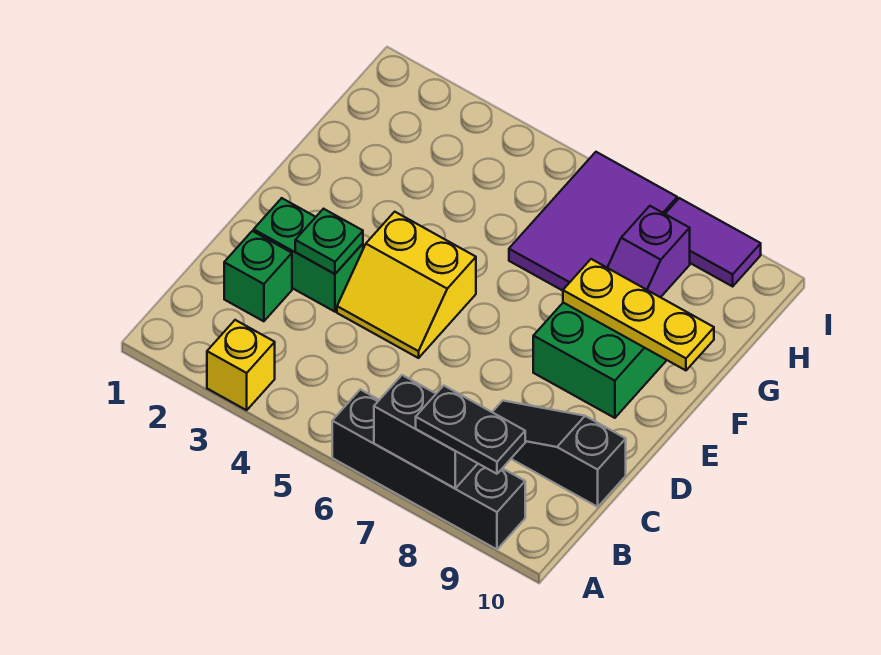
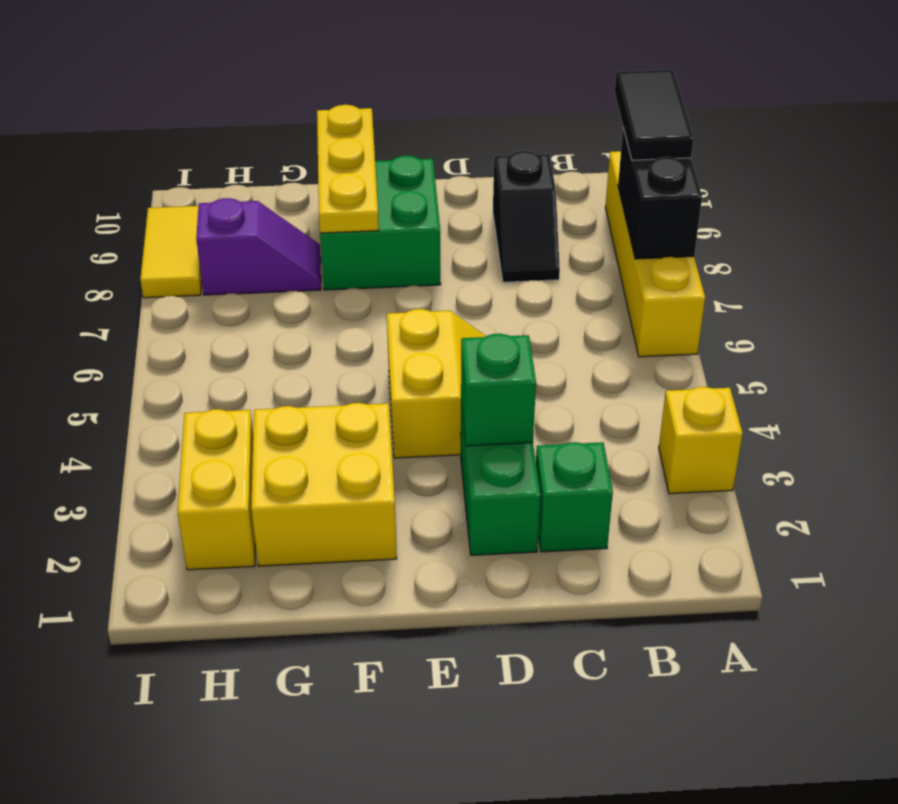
black brick A6:A9 level 1 -> yellow brick A6:A9 level 1
black plate A8:A9 level 3 -> black tile A8:A9 level 3
black slope C8:C10 level 1 top 10 -> black slope C8:C9 level 1 top 9
green plate D3 level 2 -> green brick D3 level 2
none -> yellow brick F2:G3 level 1
purple tile G6:I7 level 1 -> none
none -> yellow brick H2:H3 level 1
purple tile I8:I9 level 1 -> yellow tile I8:I9 level 1

